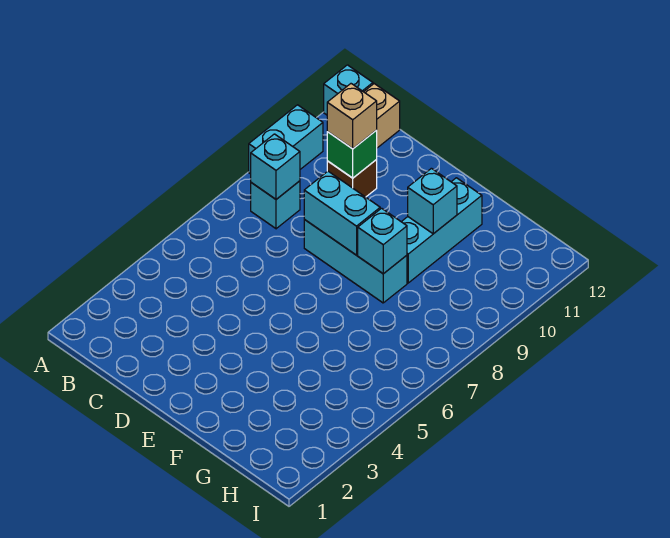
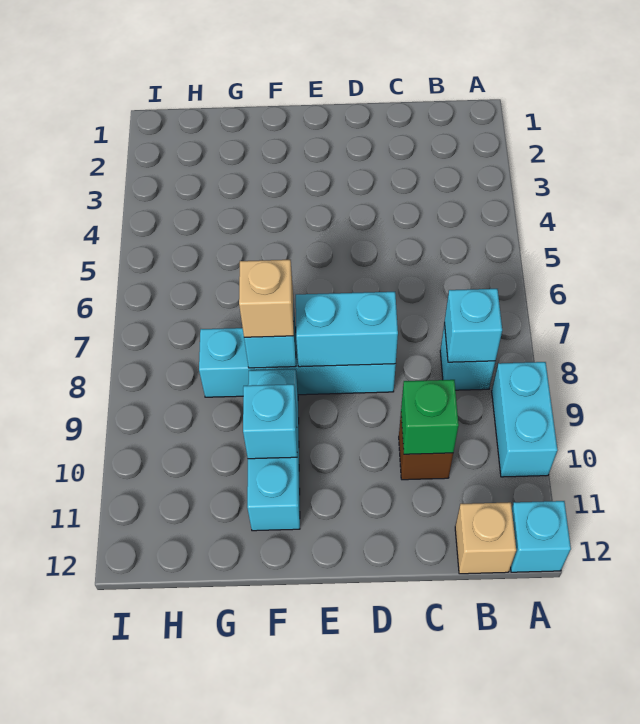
tan brick C10 level 3 -> tan brick F8 level 3
cyan brick D8:F8 level 1 -> cyan brick D8:G8 level 1

